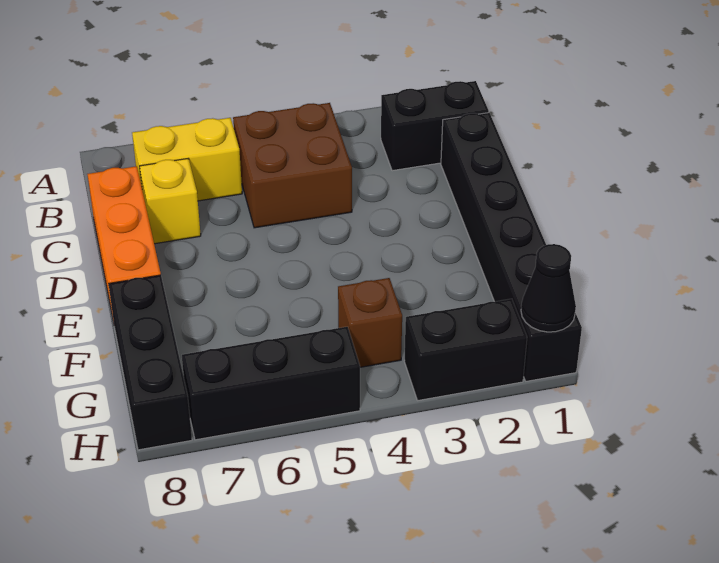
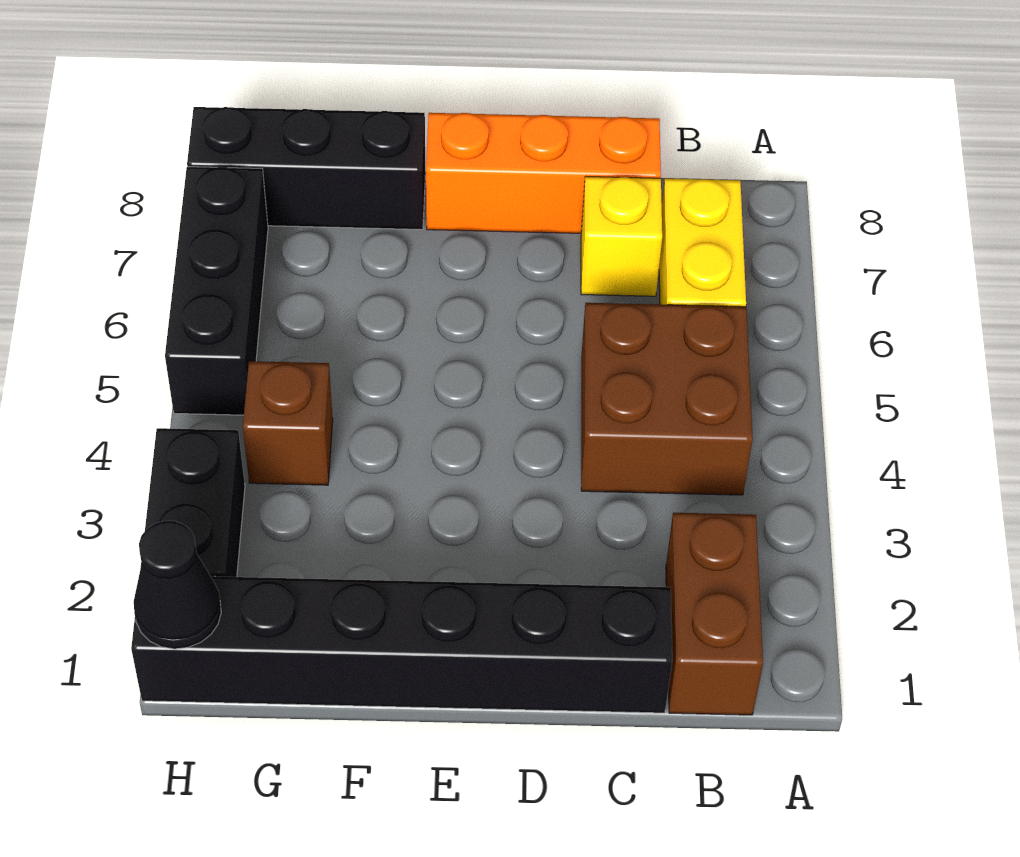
black brick B1:B2 level 1 -> brown brick B1:B2 level 1

